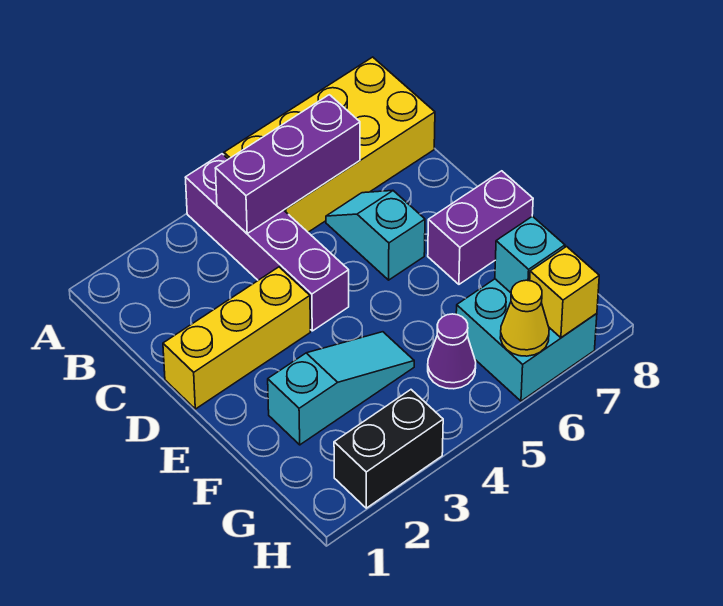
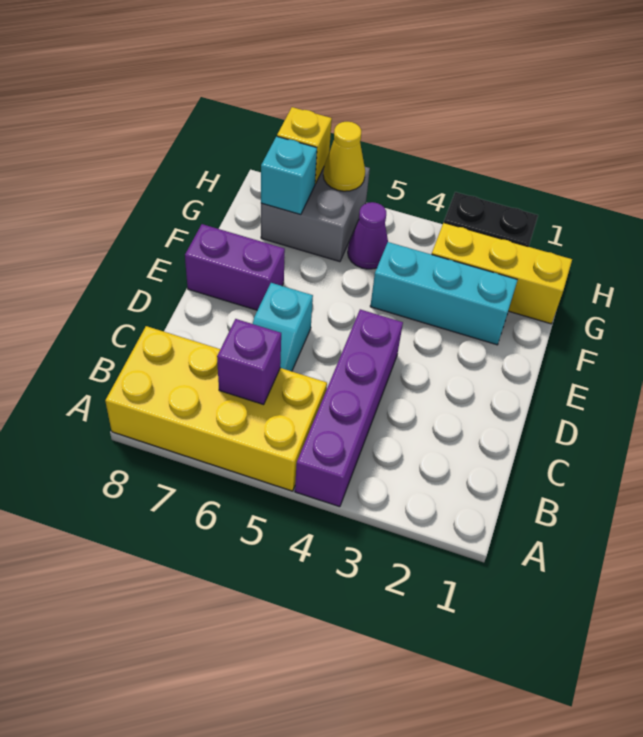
purple brick B4:B6 level 2 -> purple brick B6 level 2
yellow brick D1:D3 level 1 -> yellow brick G1:G3 level 1
cyan slope F2:F4 level 1 top 2 -> cyan brick F2:F4 level 1
cyan brick G6:H7 level 1 -> grey brick G6:H7 level 1

